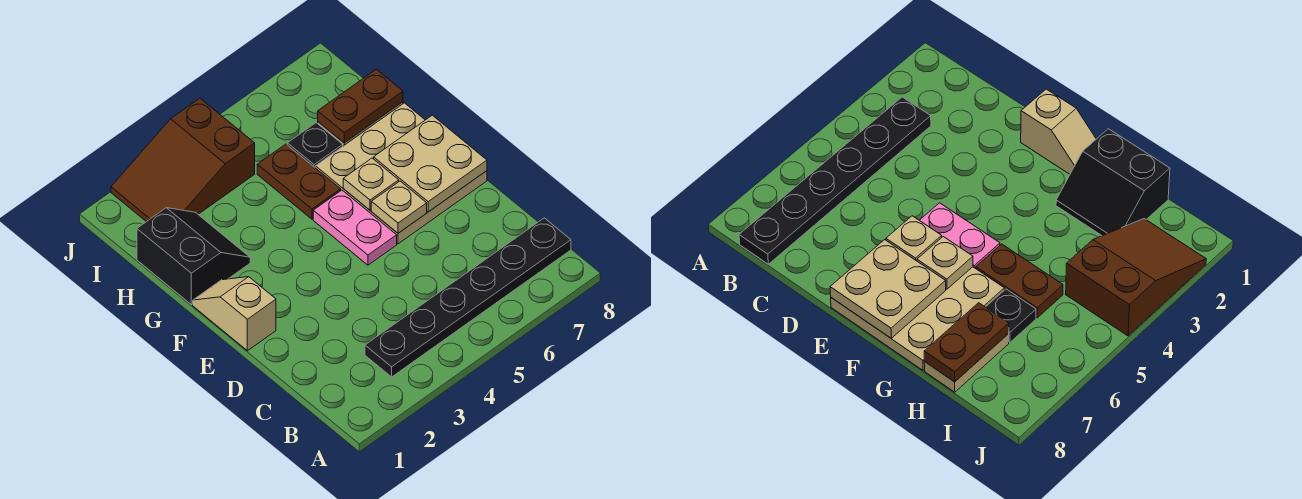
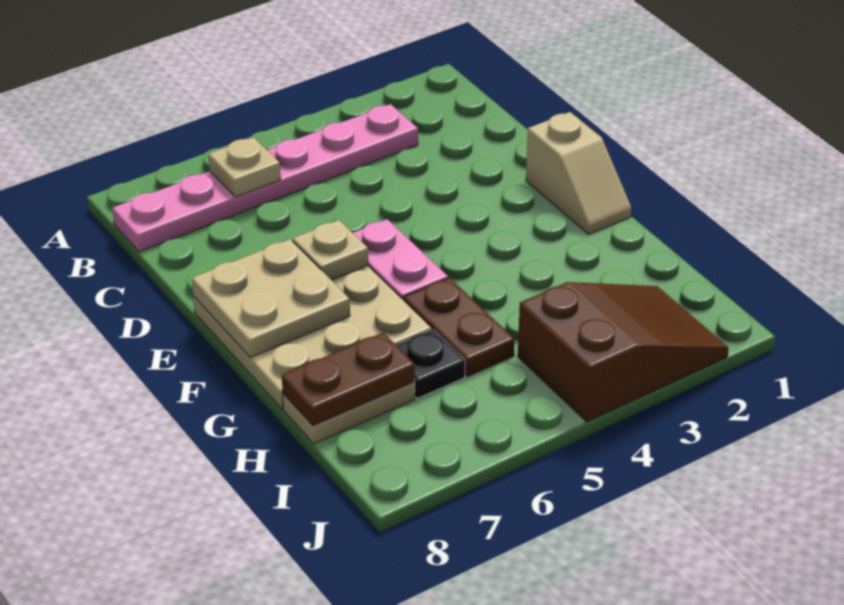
black plate B3:B8 level 1 -> pink plate B3:B8 level 1
tan plate F6 level 2 -> tan plate B6 level 2
black slope G1:H2 level 1 top 1 -> none

